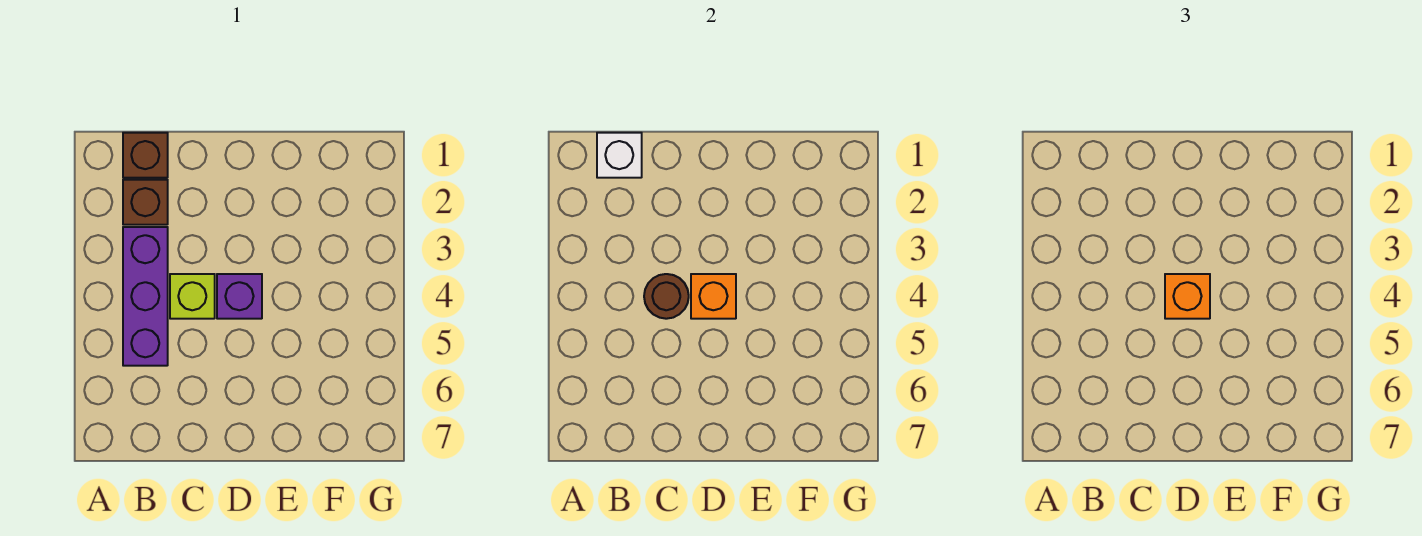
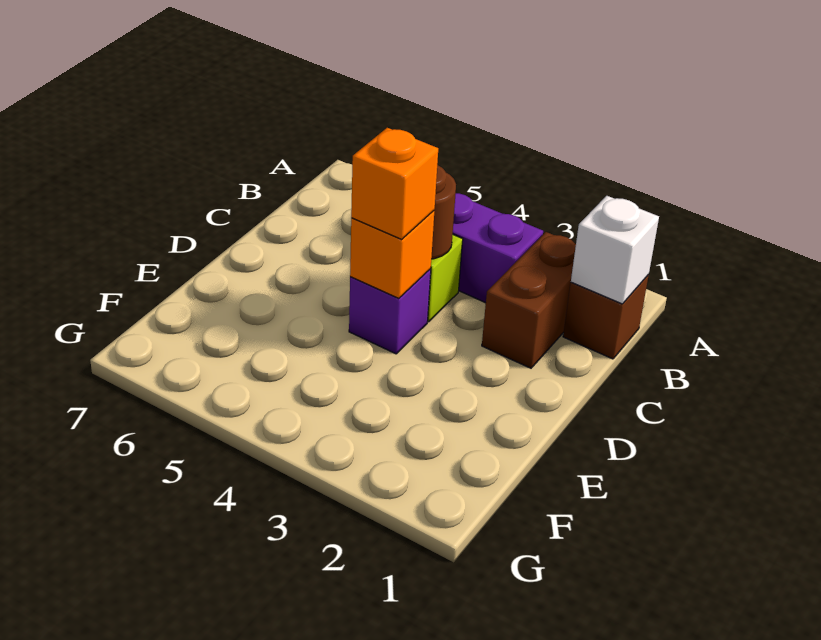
brown brick B2 level 1 -> brown brick B2:C2 level 1

